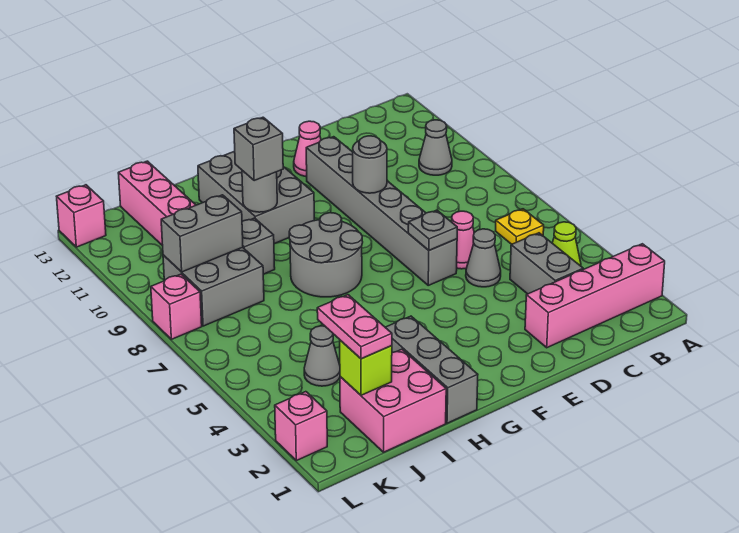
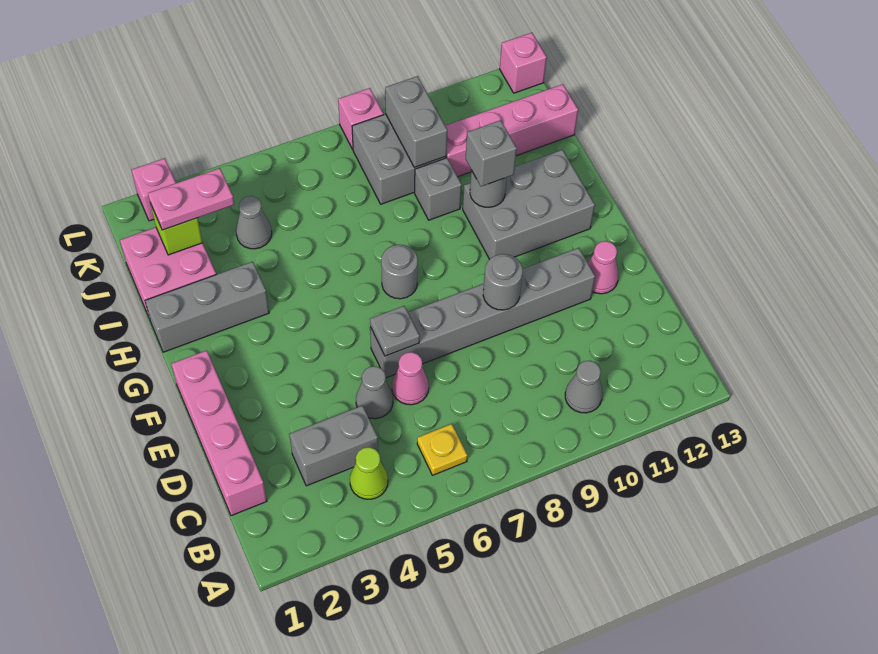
pink brick A2:D2 level 1 -> pink brick C1:F1 level 1
grey round brick G7:H8 level 1 -> grey round brick G7 level 1

